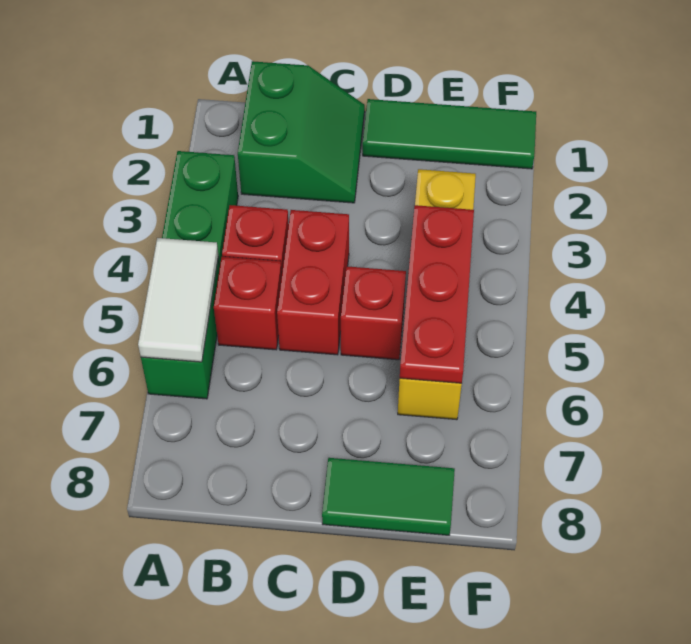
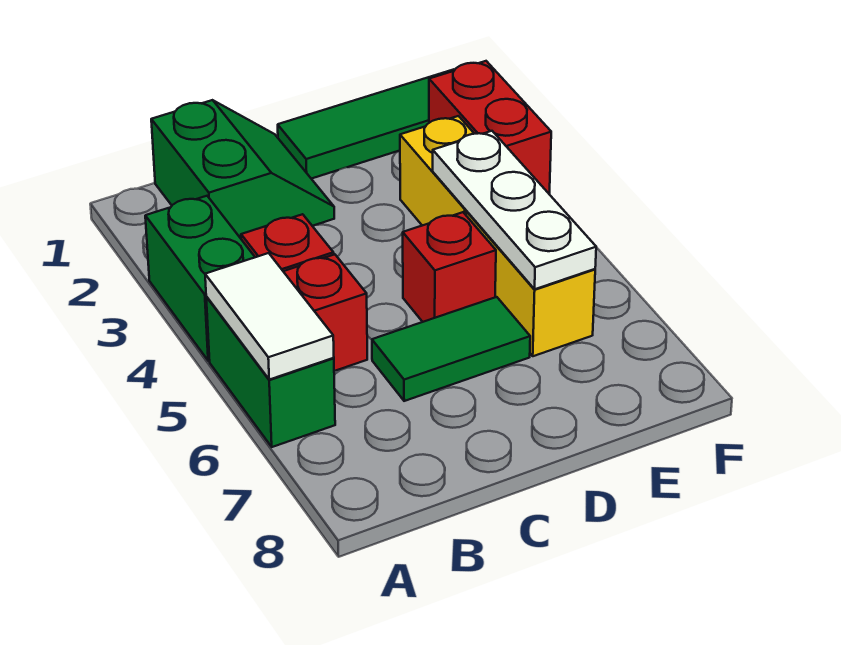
red brick C4:C5 level 1 -> red brick F2:F3 level 1
green tile D8:E8 level 1 -> green tile C6:D6 level 1
red plate E4:E6 level 2 -> white plate E4:E6 level 2

